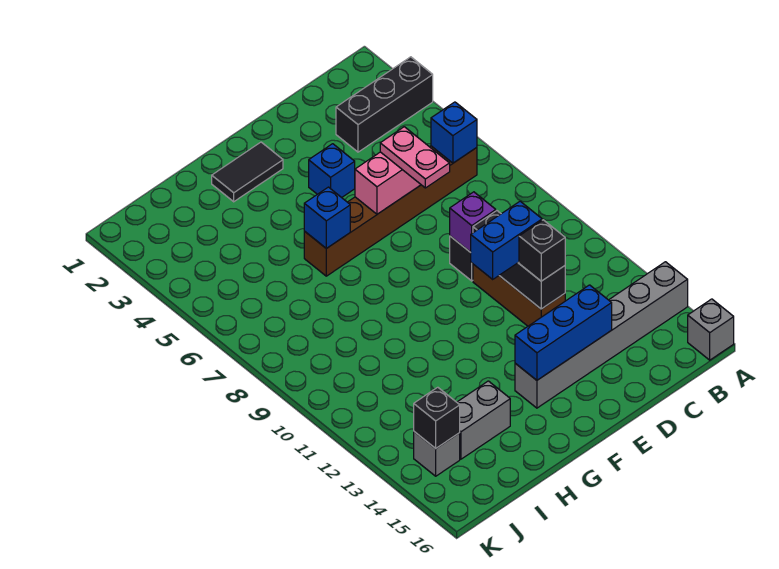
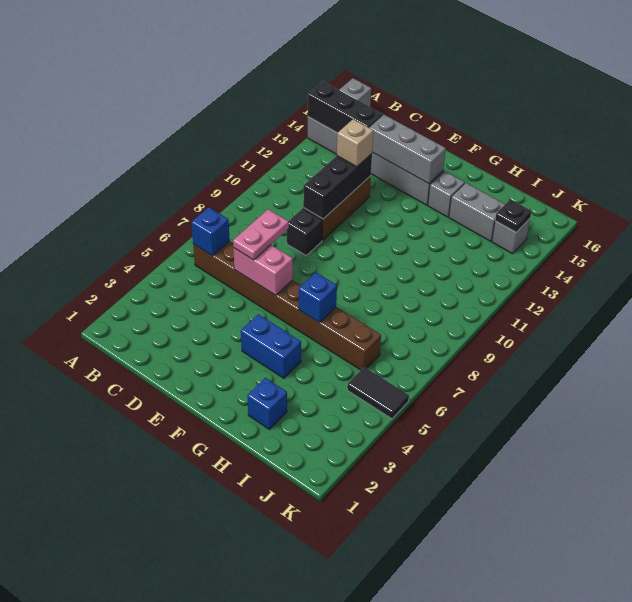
black brick A3:C3 level 1 -> black brick A14:C14 level 2
brown brick B6:G6 level 1 -> brown brick B6:I6 level 1
purple brick D9 level 2 -> none
blue brick D11:E11 level 3 -> blue brick F4:G4 level 1
black brick D12 level 3 -> tan brick D12 level 3
blue brick D14:F14 level 2 -> grey brick D14:F14 level 2
blue brick E4 level 1 -> blue brick H2 level 1
black tile F2:G2 level 1 -> black tile J5:K5 level 1
none -> grey brick G14 level 1
black brick J14 level 2 -> black plate J14 level 2

